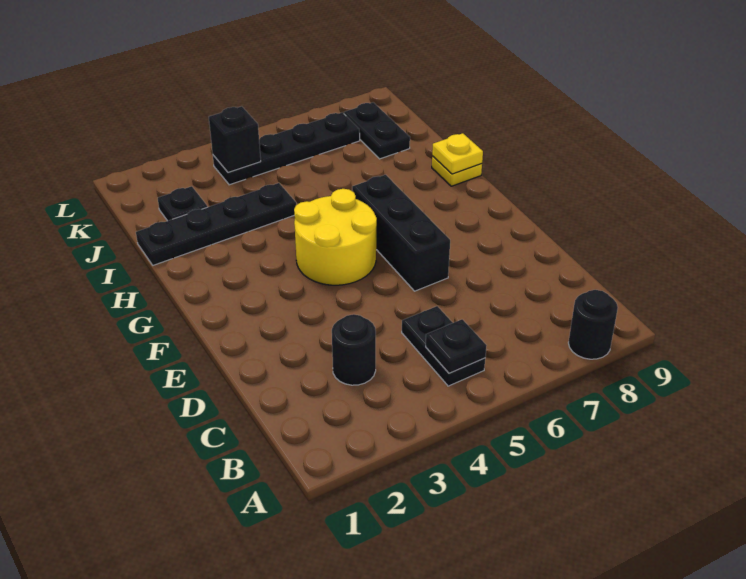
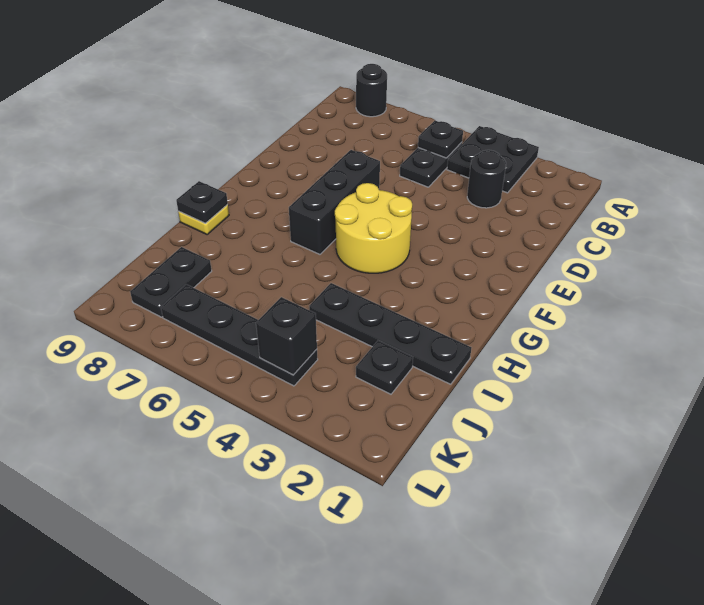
none -> black plate A3:B4 level 1
yellow plate H9 level 2 -> black plate H9 level 2

